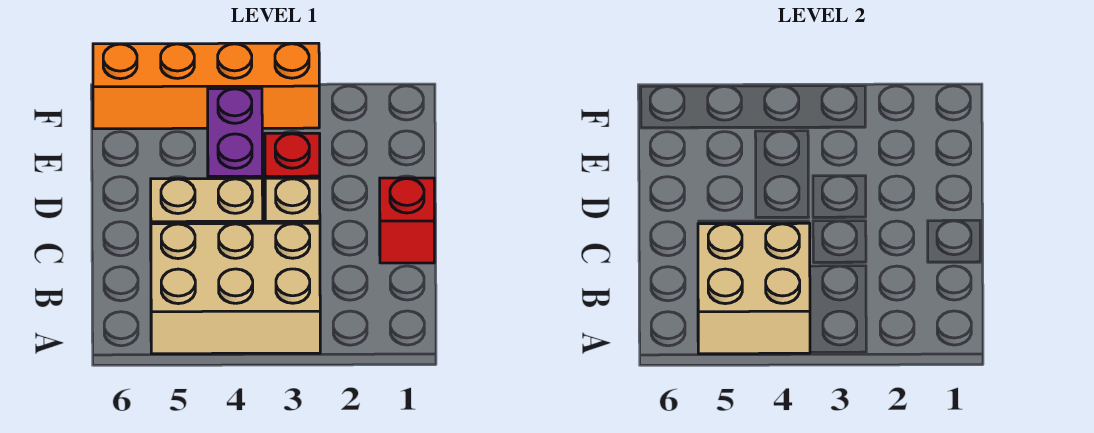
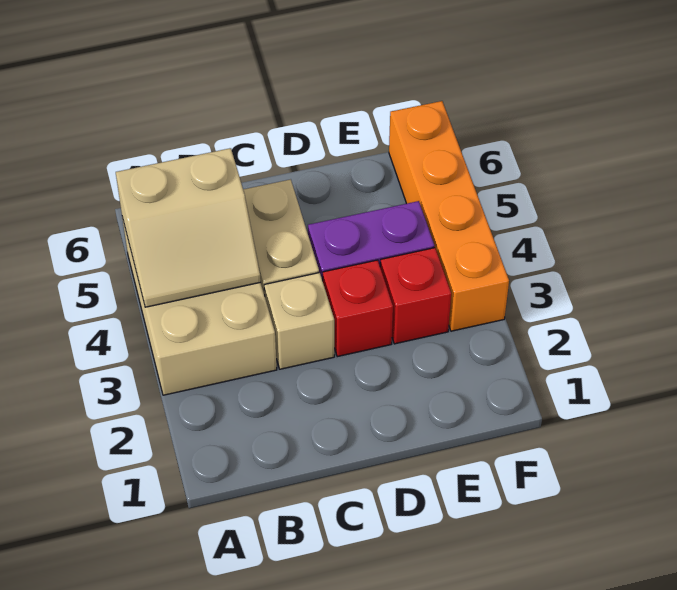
tan brick A4:B5 level 2 -> tan slope A4:B5 level 2 top 5
red brick C1 level 1 -> red brick E3 level 1

